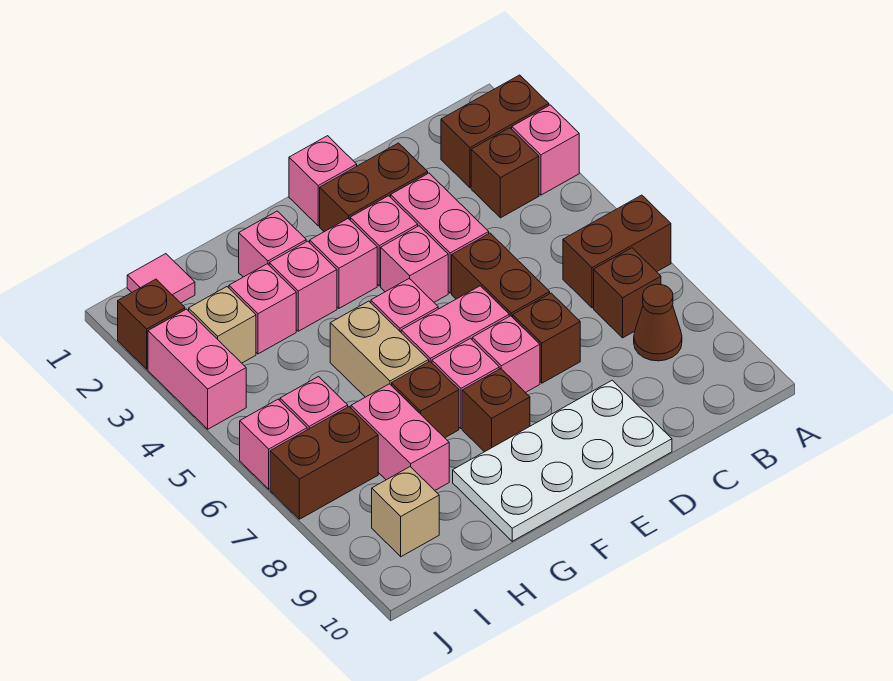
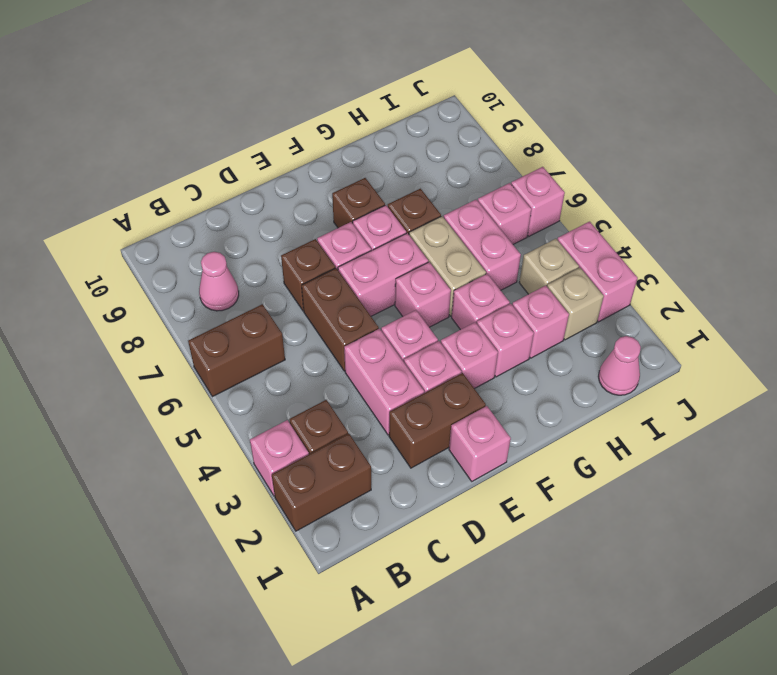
brown brick B7 level 1 -> none
brown cone B8 level 1 -> pink cone B8 level 1
white plate D9:G10 level 1 -> none
pink brick G2 level 1 -> pink brick G4 level 1
pink brick H7:H8 level 1 -> pink brick H5:H6 level 1
pink tile I1 level 1 -> pink cone I1 level 1
brown brick I7:J7 level 1 -> none
tan brick I9 level 1 -> tan brick I4 level 1
brown brick J2 level 1 -> none

